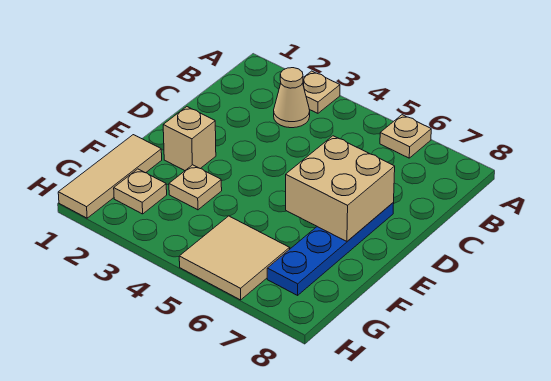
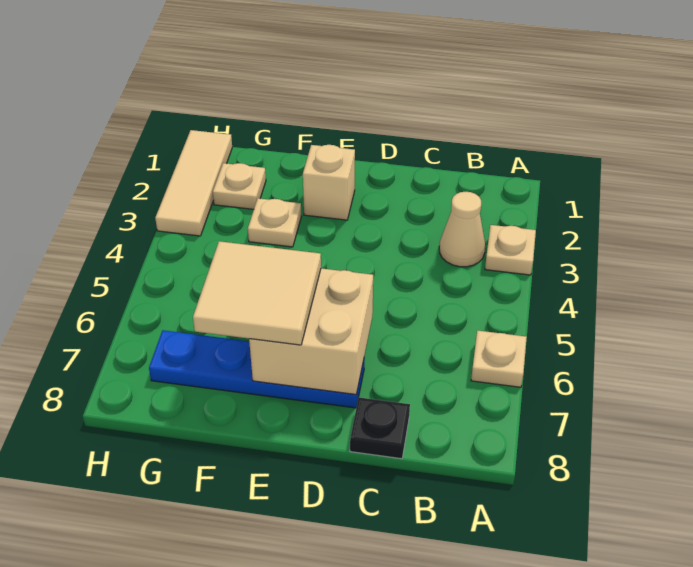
none -> black plate C8 level 1
tan tile F1:H1 level 1 -> tan tile H1:H3 level 1
tan tile G5:H6 level 1 -> tan tile E6:F7 level 3

